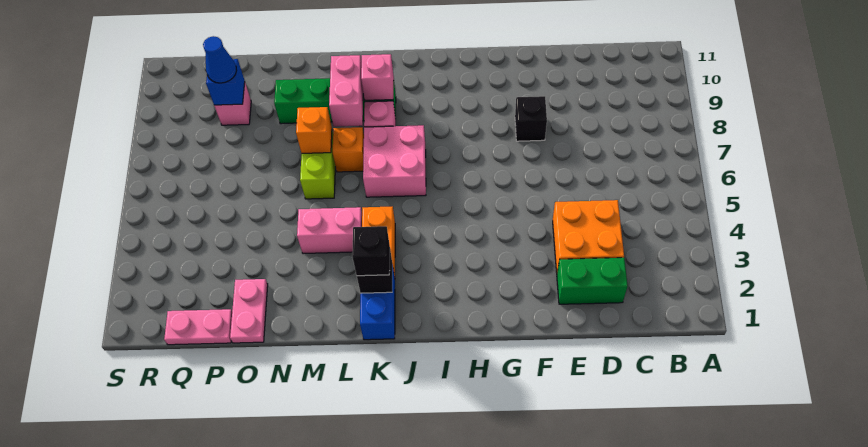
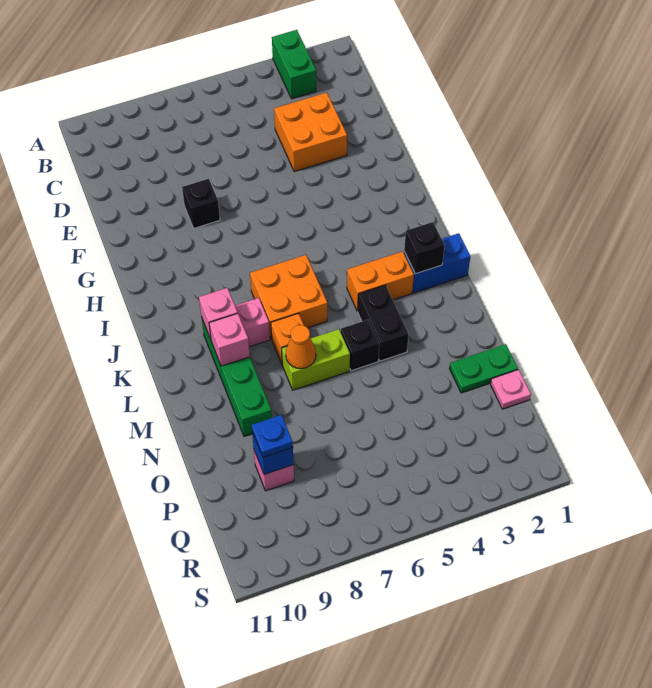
green brick D2:E2 level 1 -> green brick A3:B3 level 1
pink brick J6:K7 level 1 -> orange brick J6:K7 level 1
black brick K2 level 3 -> black brick M5 level 1
pink brick L4:M4 level 1 -> black brick L4:M4 level 1
pink brick L8:L9 level 2 -> pink brick L9 level 2
orange brick M7 level 2 -> orange cone M7 level 2
pink plate O1:O2 level 1 -> green plate O1:O2 level 1
pink plate P1:Q1 level 1 -> pink plate P1 level 1
blue cone P9 level 3 -> blue plate P9 level 3

